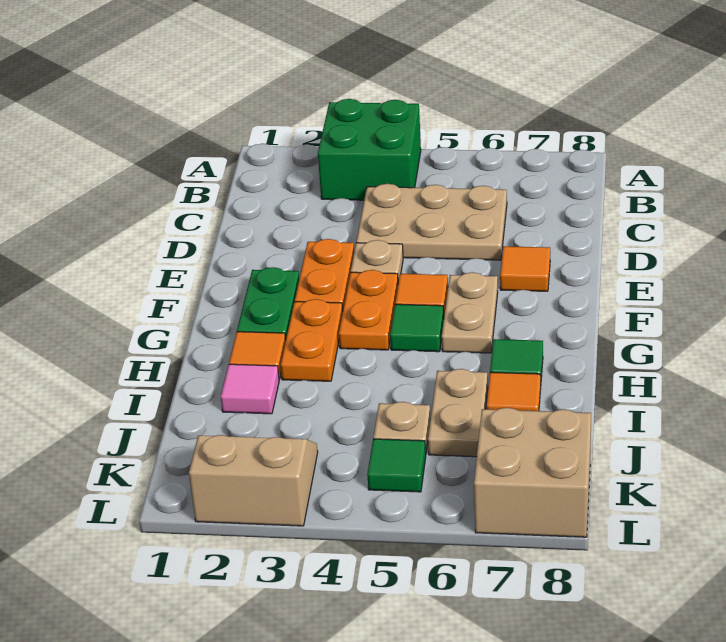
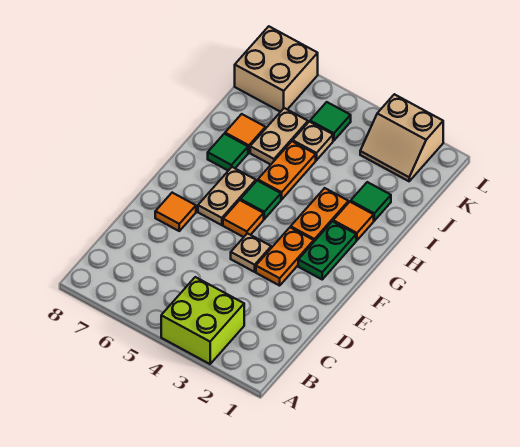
green brick A3:B4 level 1 -> lime brick A3:B4 level 1
tan plate C4:D6 level 1 -> none
orange plate F4:G4 level 1 -> orange plate H5:I5 level 1
pink tile I2 level 1 -> green tile I2 level 1

